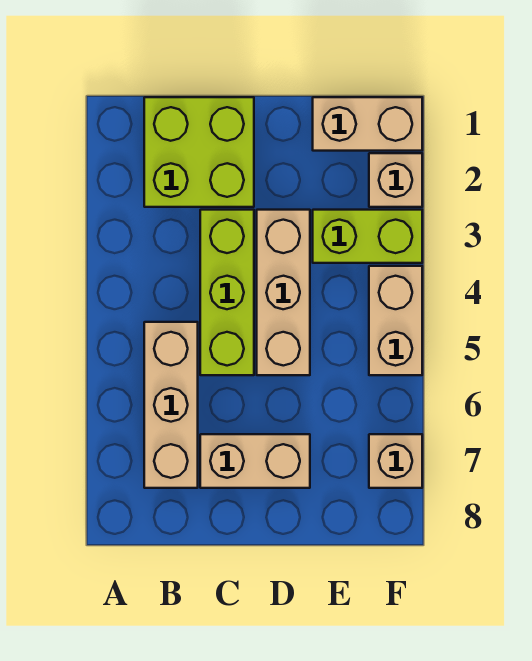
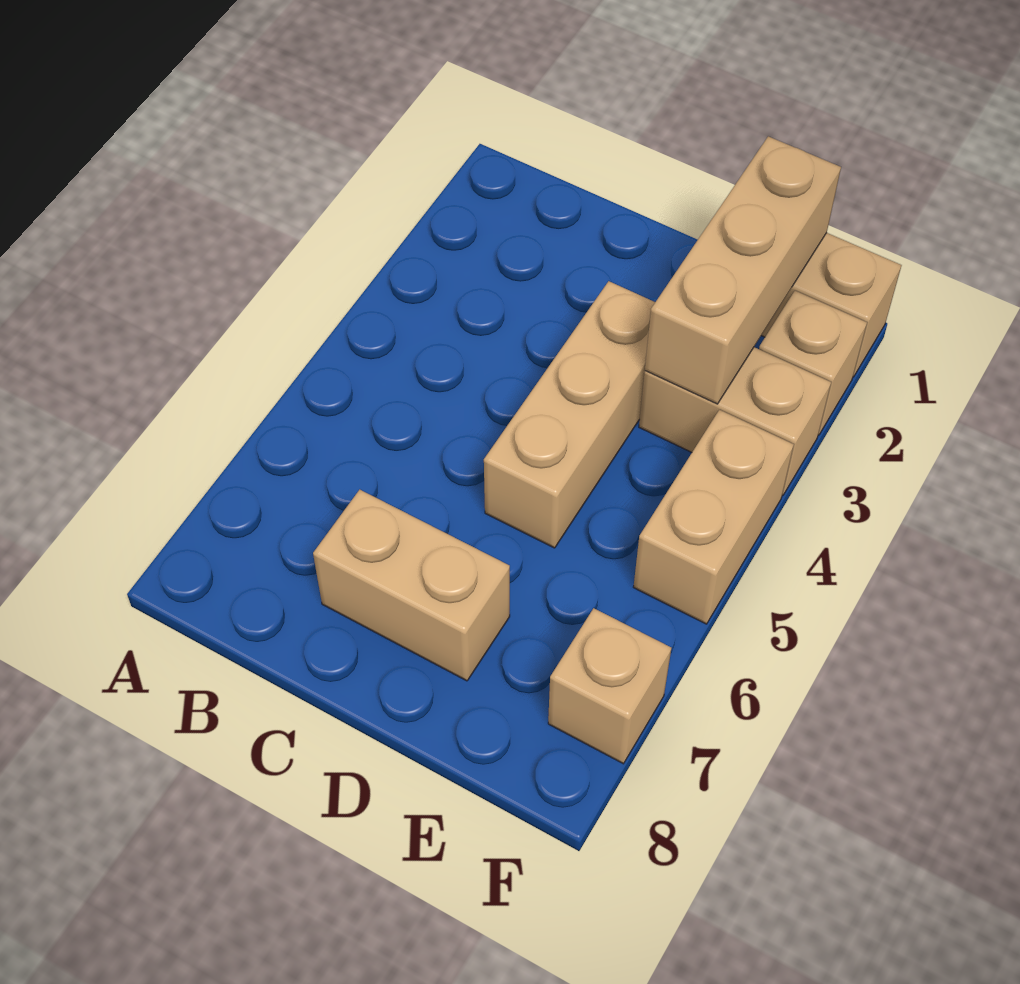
lime brick B1:C2 level 1 -> none
tan brick B5:B7 level 1 -> tan brick E1:E3 level 2
lime brick C3:C5 level 1 -> none
lime brick E3:F3 level 1 -> tan brick E3:F3 level 1

